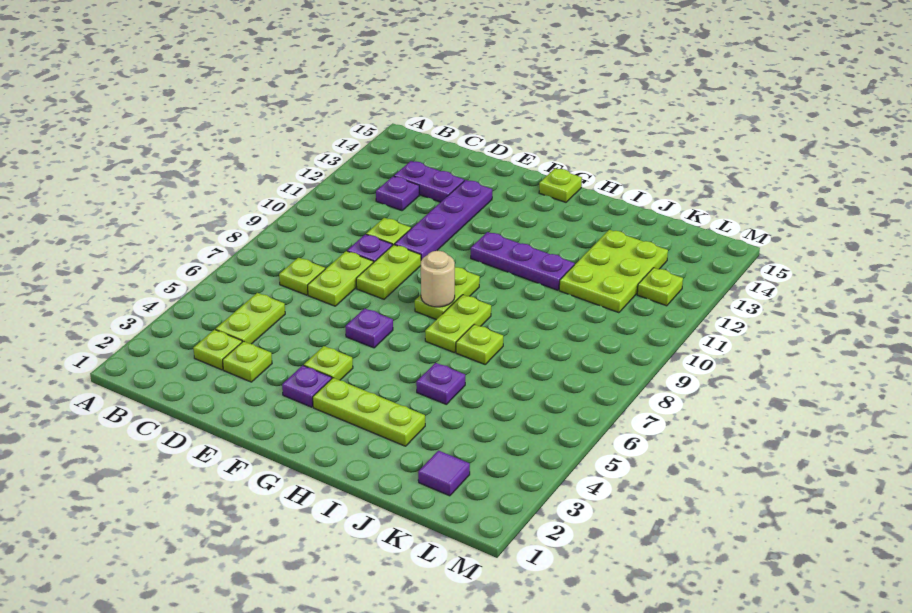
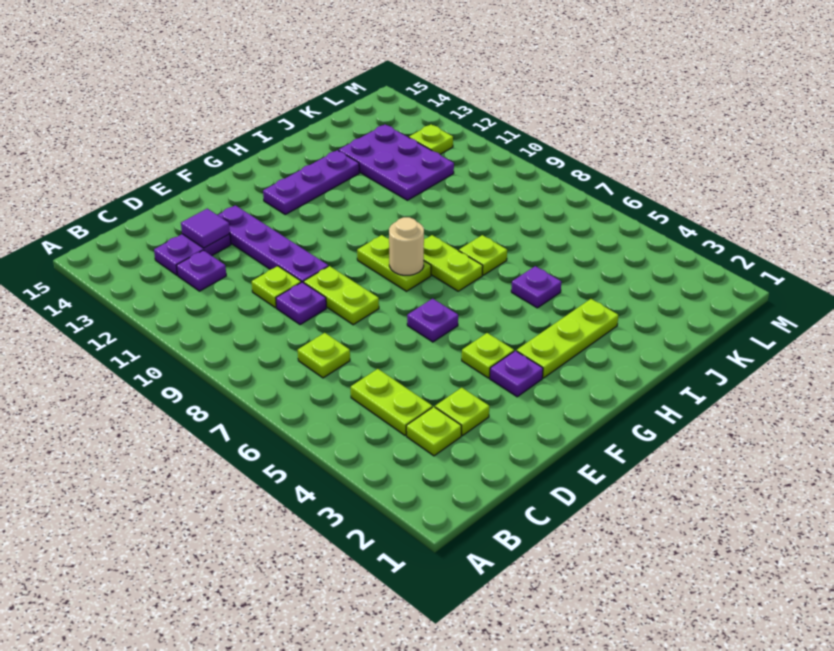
lime plate D7:D8 level 1 -> none
purple plate G11:I11 level 1 -> purple plate G13:I13 level 1
lime plate G15 level 1 -> none
lime plate J11:K13 level 1 -> purple plate J11:K13 level 1
purple tile K2 level 1 -> purple tile D13 level 2

